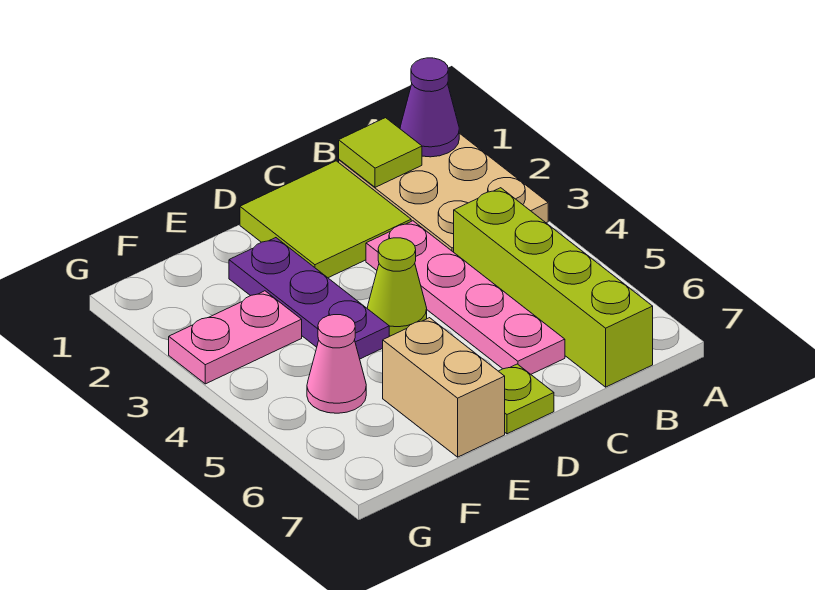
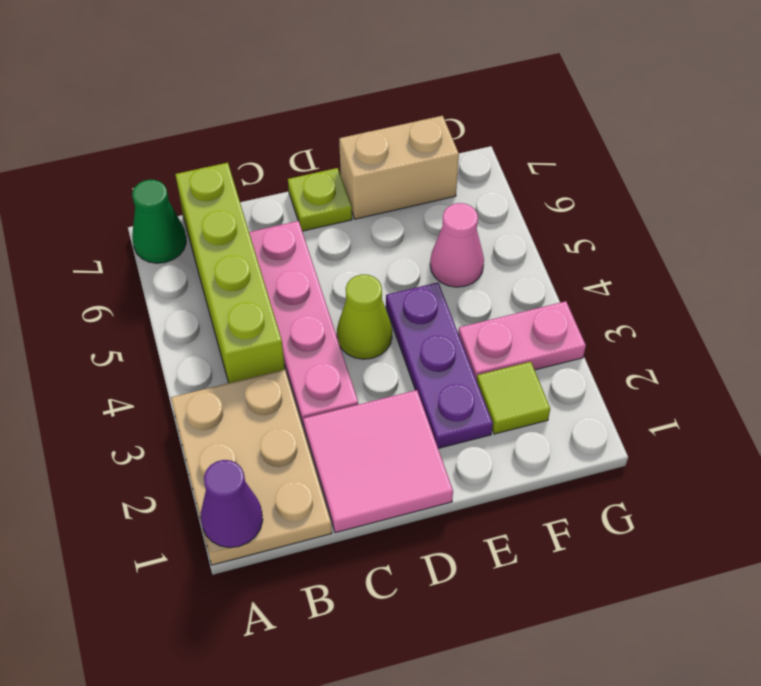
none -> green cone A7 level 1
lime tile B1 level 2 -> lime tile F2 level 1
lime tile C1:D2 level 1 -> pink tile C1:D2 level 1
tan brick E6:E7 level 1 -> tan brick E7:F7 level 1

